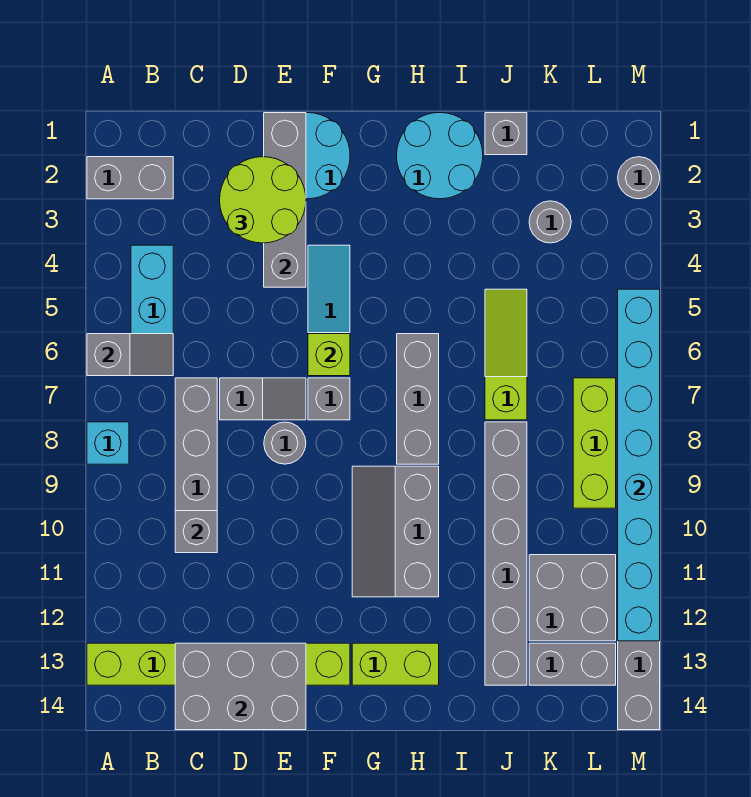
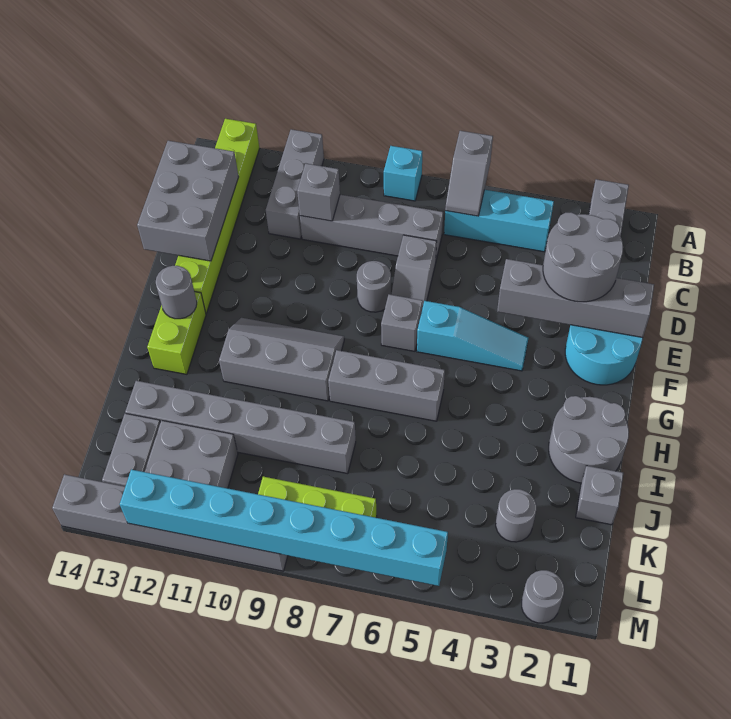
none -> grey brick A11:C11 level 1
lime round brick D2:E3 level 3 -> grey round brick D2:E3 level 3
lime brick F6 level 2 -> none
none -> grey round brick G13 level 2
cyan round brick H1:I2 level 1 -> grey round brick H1:I2 level 1
lime slope J5:J7 level 1 top 7 -> none

